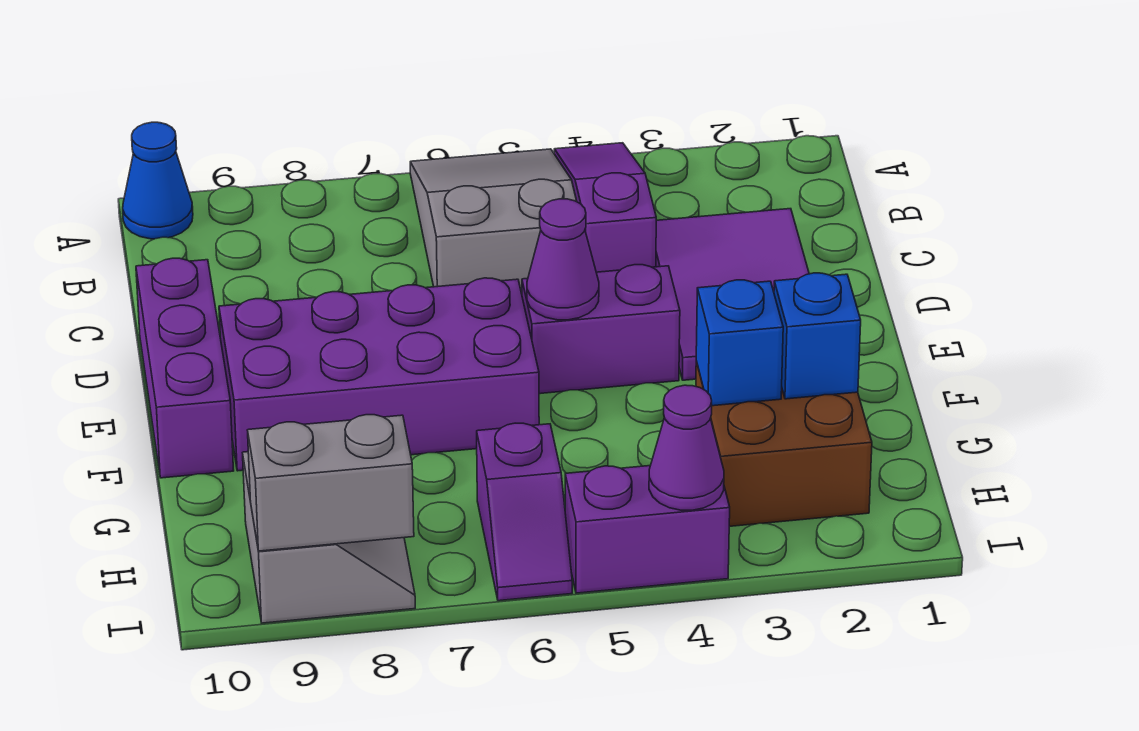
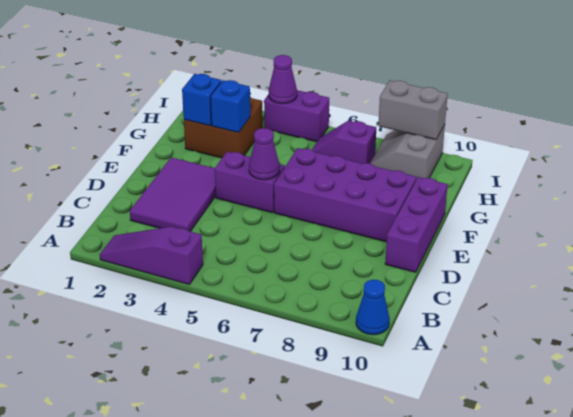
purple slope A4:C4 level 1 top C -> purple slope A2:A4 level 1 top 4
grey slope A5:C6 level 1 top C -> none
purple slope H6:I6 level 1 top H -> purple slope H6:H7 level 1 top 7

